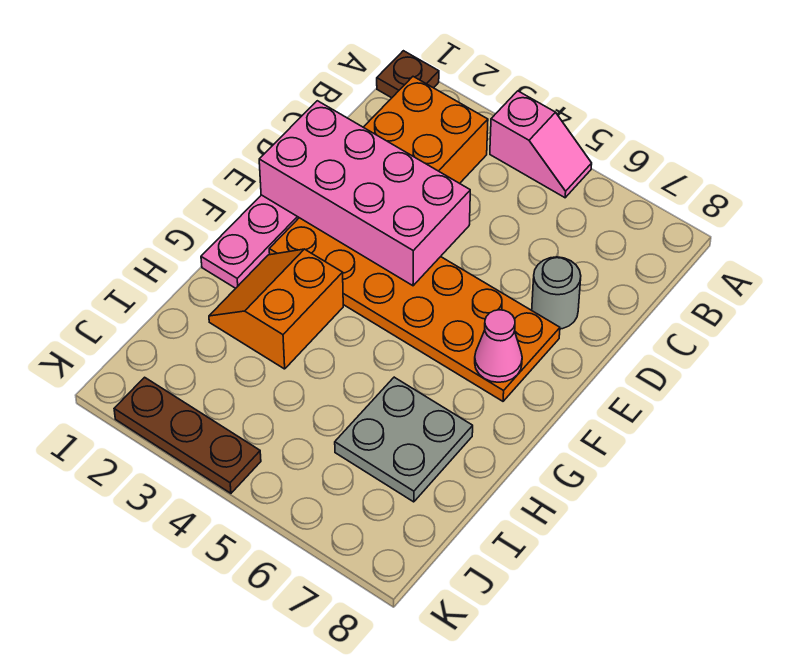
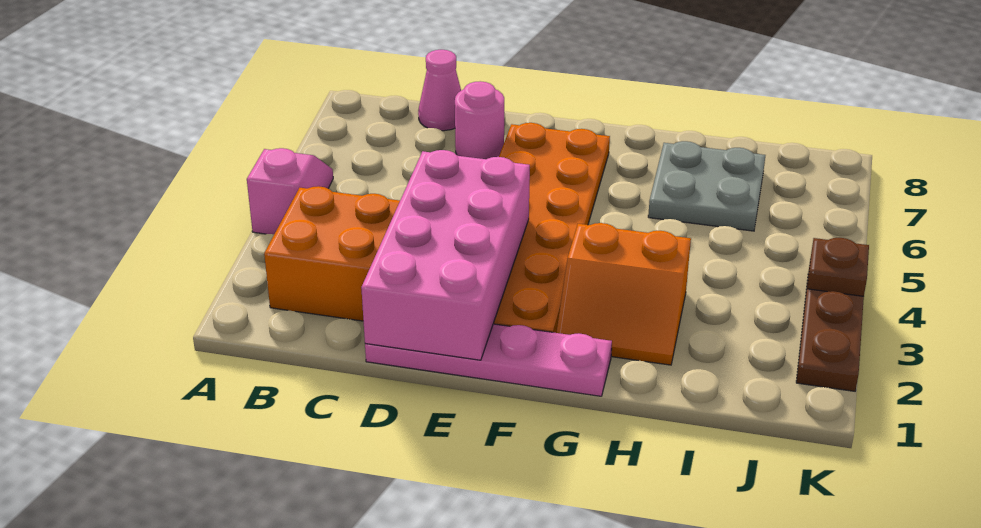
brown plate A1 level 1 -> brown plate K4 level 2
grey round brick D7 level 1 -> pink round brick D7 level 1
pink cone F7 level 2 -> pink cone C8 level 1

